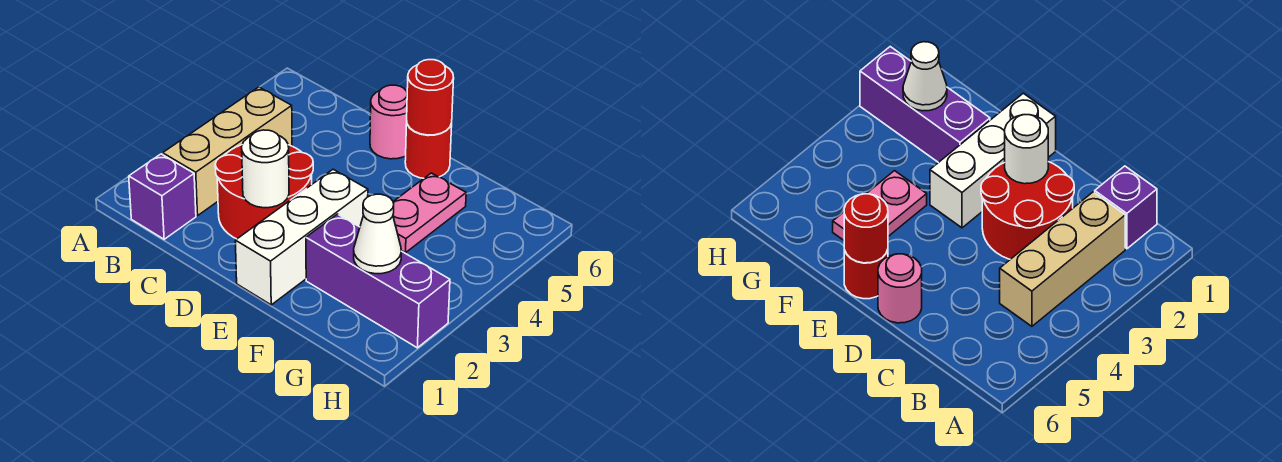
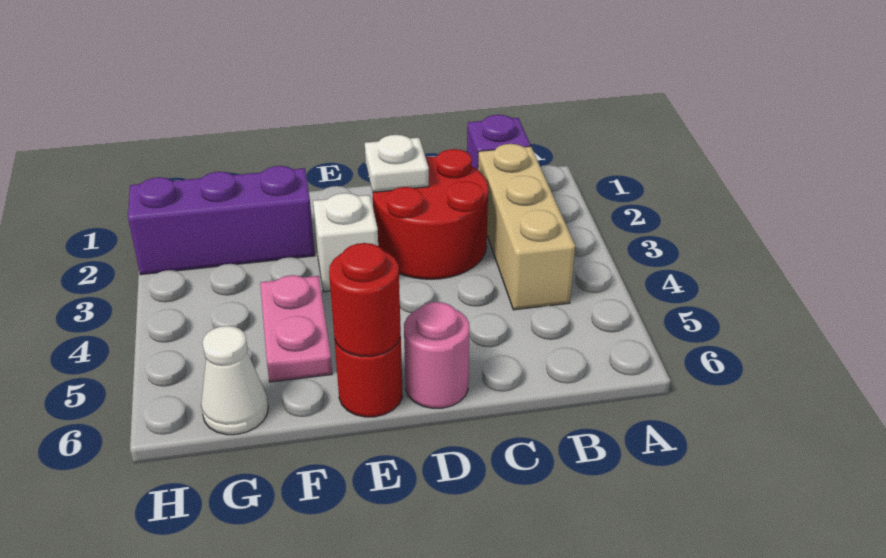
white round brick D2 level 2 -> white plate D2 level 2
white brick E1:E3 level 1 -> white brick E3 level 1
white cone G2 level 2 -> white cone G6 level 1

